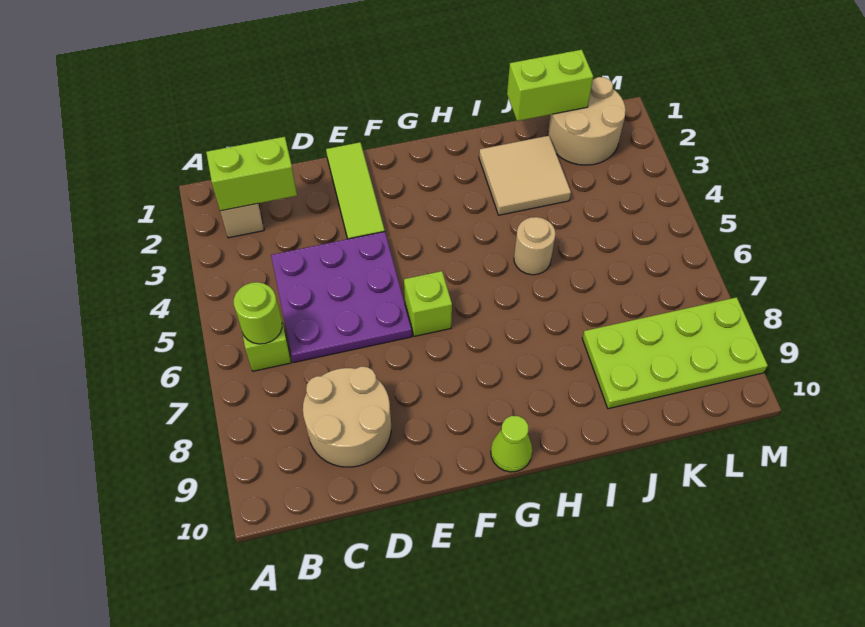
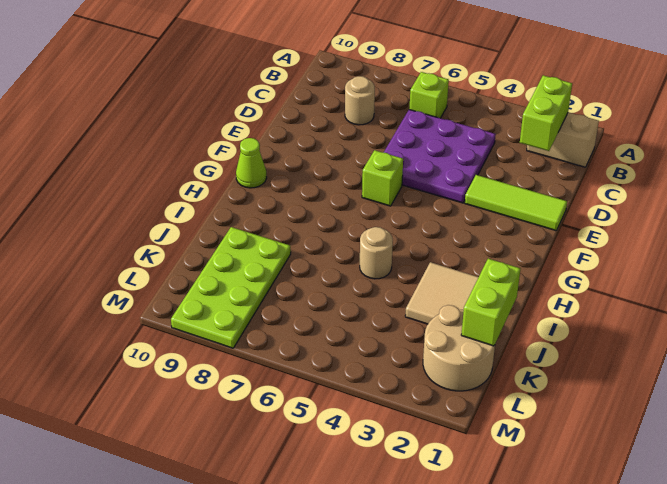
lime round brick B6 level 2 -> none
tan round brick C8:D9 level 1 -> tan round brick C8 level 1

